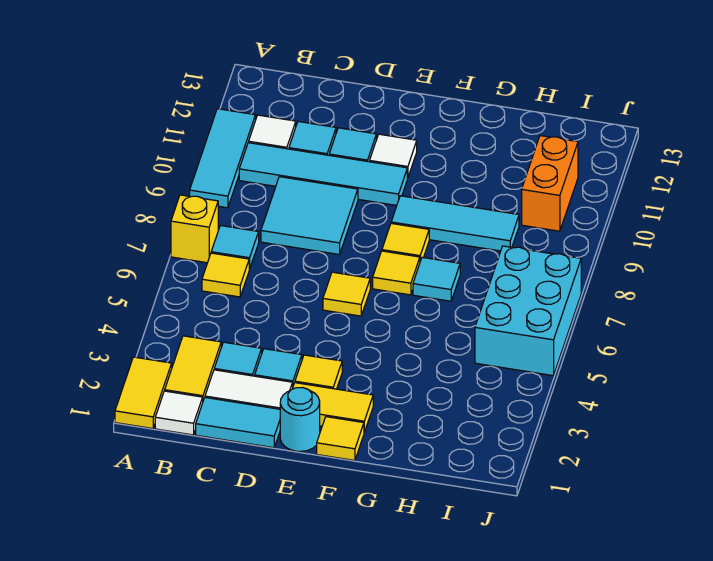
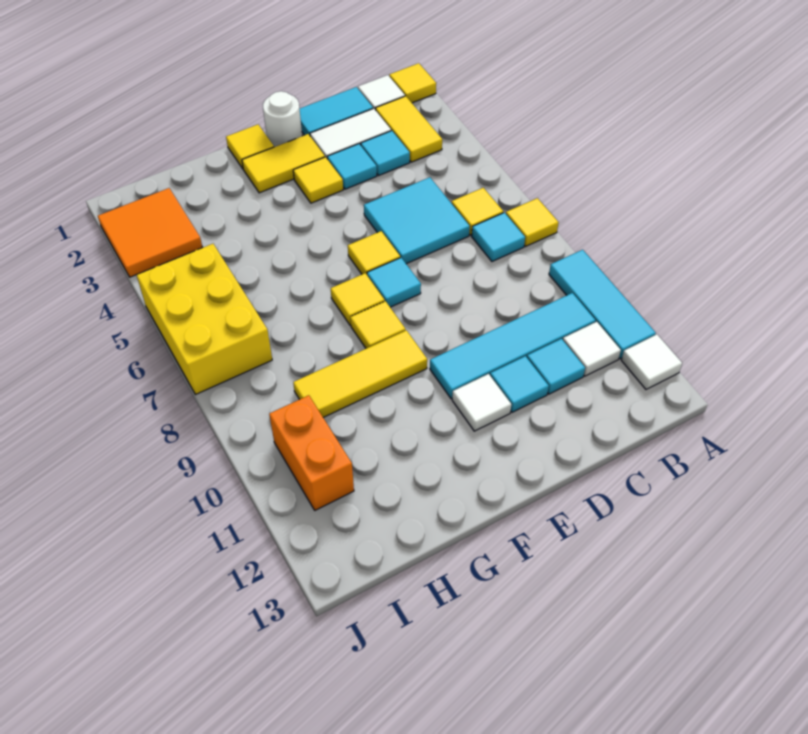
yellow tile A1:A2 level 1 -> yellow tile A1 level 1
yellow brick A7 level 1 -> yellow tile A7 level 1
none -> white tile A12 level 1
cyan tile C8:D9 level 1 -> cyan tile C5:D6 level 1
cyan round brick E1 level 1 -> white round brick E1 level 1
cyan tile F9:H9 level 1 -> yellow tile F9:H9 level 1
cyan tile G7 level 1 -> cyan tile E7 level 1
none -> orange tile I2:J3 level 1
cyan brick I5:J7 level 1 -> yellow brick I5:J7 level 1

